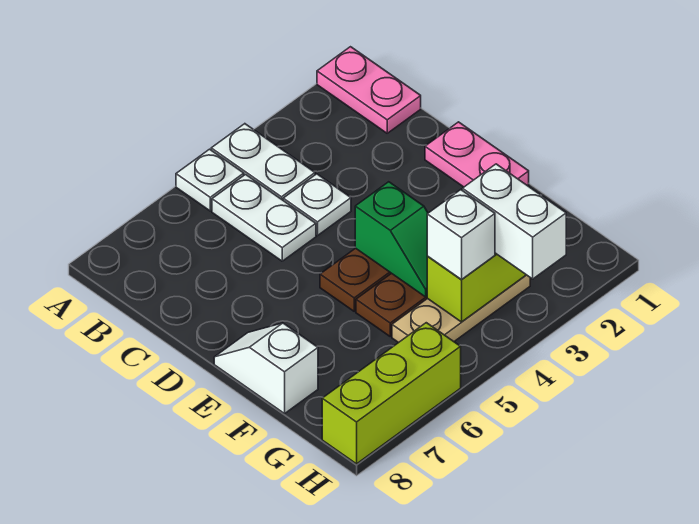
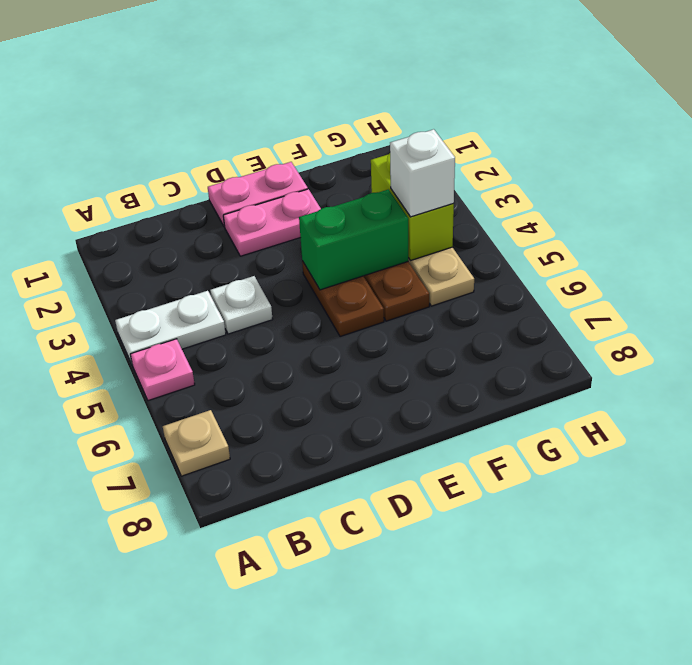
pink plate A1:B1 level 1 -> pink plate D2:E2 level 1
white plate A5 level 1 -> pink plate A5 level 1
none -> tan plate A7 level 1
white plate B5:C5 level 1 -> none
green slope E4:F4 level 2 top E -> green brick E4:F4 level 2
white slope E8:F8 level 1 top F -> none
white brick G3:H3 level 3 -> none
lime brick H6:H8 level 1 -> none

